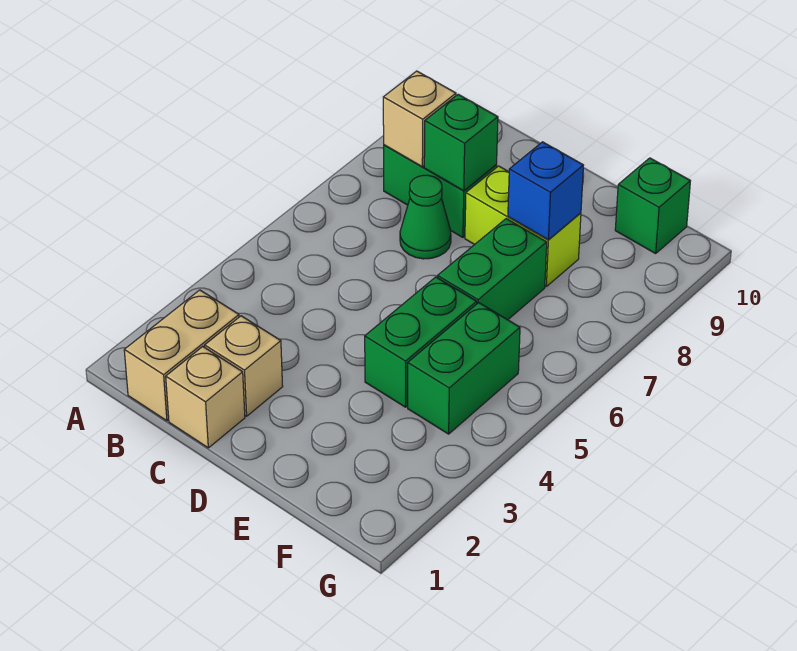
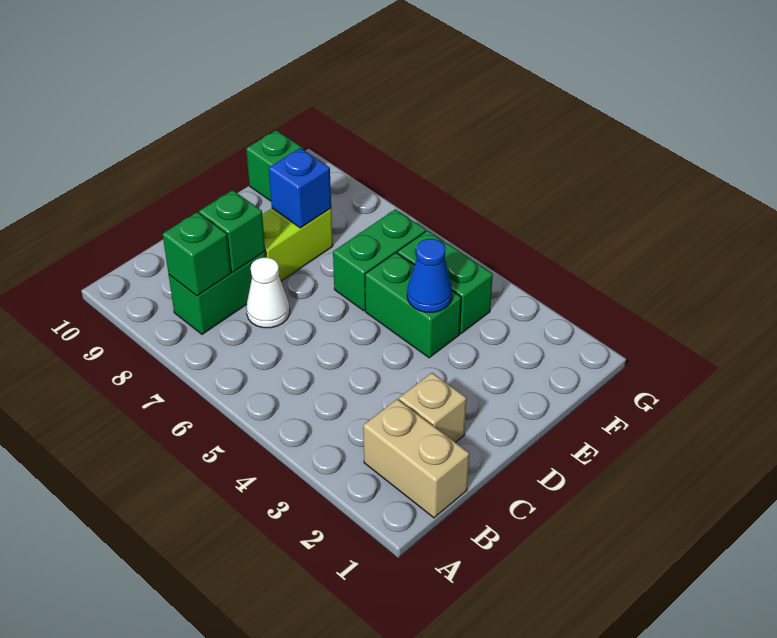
tan brick B8 level 2 -> green brick B8 level 2
tan brick C1 level 1 -> none
green cone C7 level 1 -> white cone C7 level 1
none -> blue cone E4 level 2
green brick E6:E7 level 1 -> green brick E6:F6 level 1

